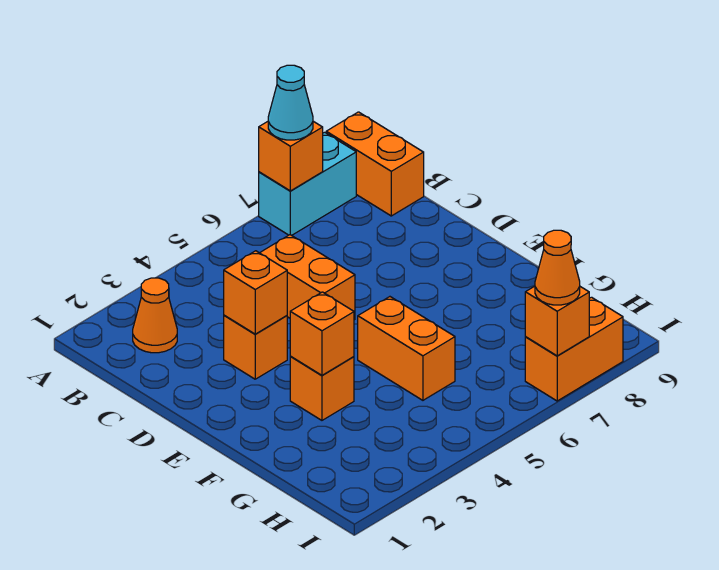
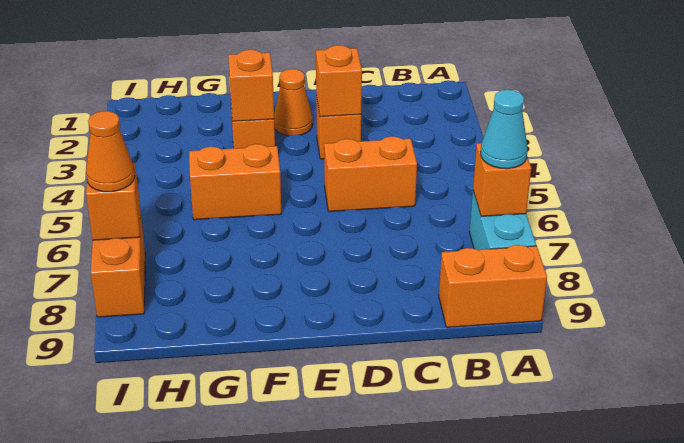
orange cone B2 level 1 -> orange cone E2 level 1

